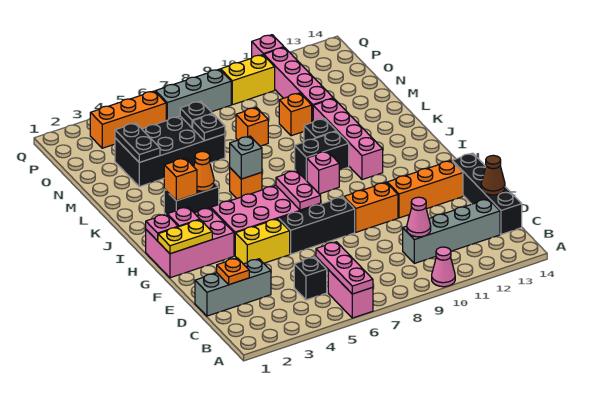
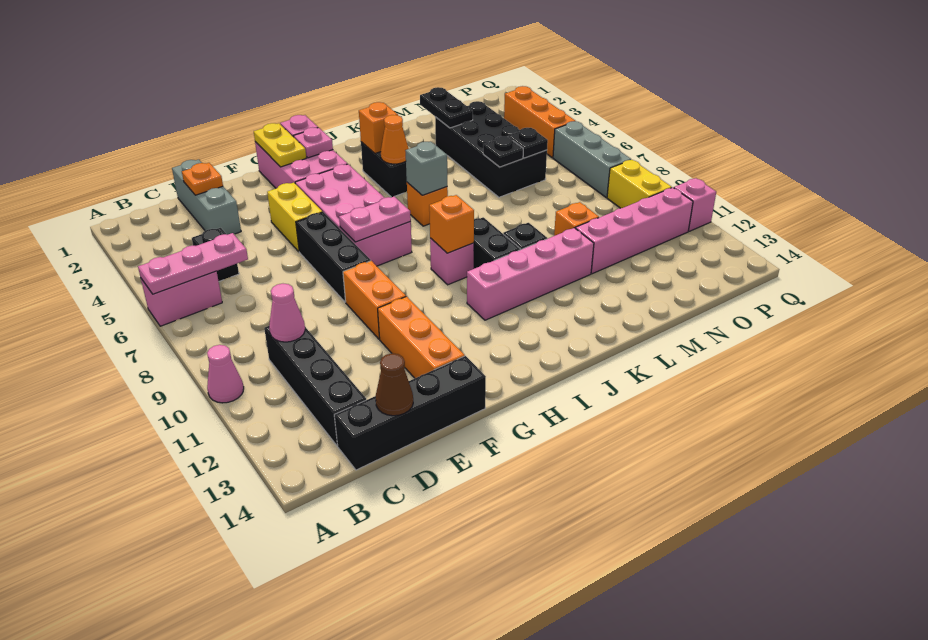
grey brick C10:C13 level 1 -> black brick C10:C13 level 1
black plate M3:N3 level 2 -> black plate M2:M3 level 2
orange brick M8 level 1 -> orange brick I9 level 2

